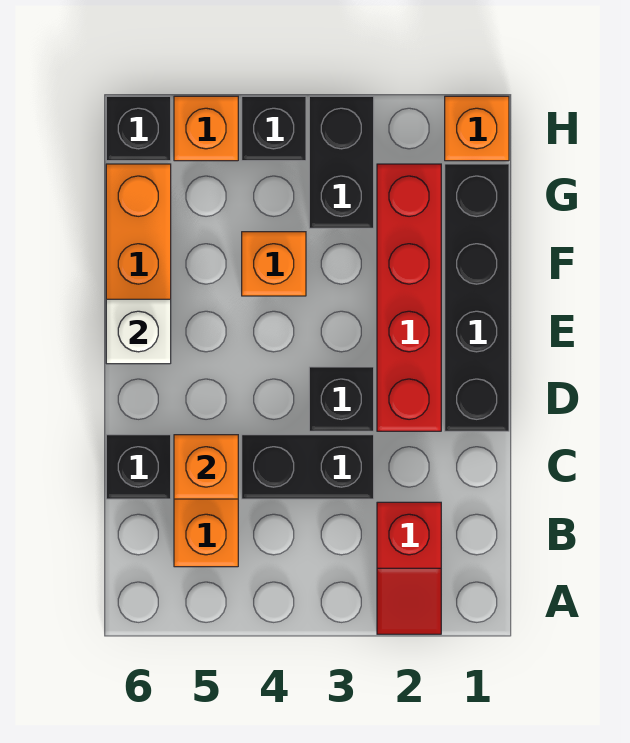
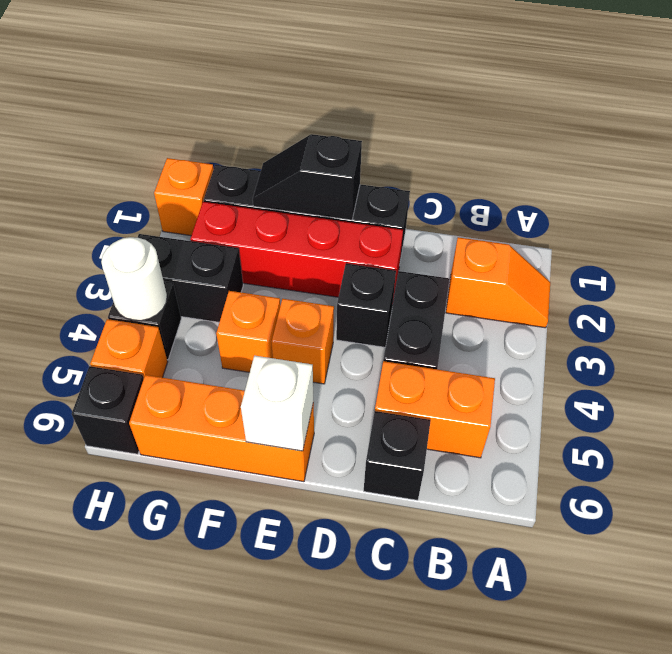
red slope A2:B2 level 1 top B -> orange slope A2:B2 level 1 top B
orange brick C5 level 2 -> orange brick E4 level 1
none -> black slope E1:F1 level 2 top E
none -> white round brick H4 level 2

